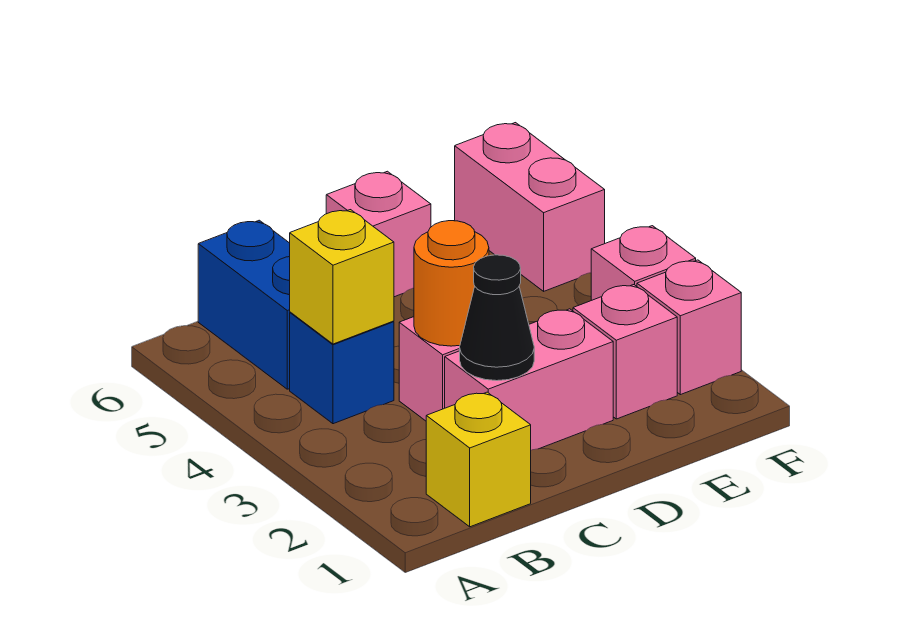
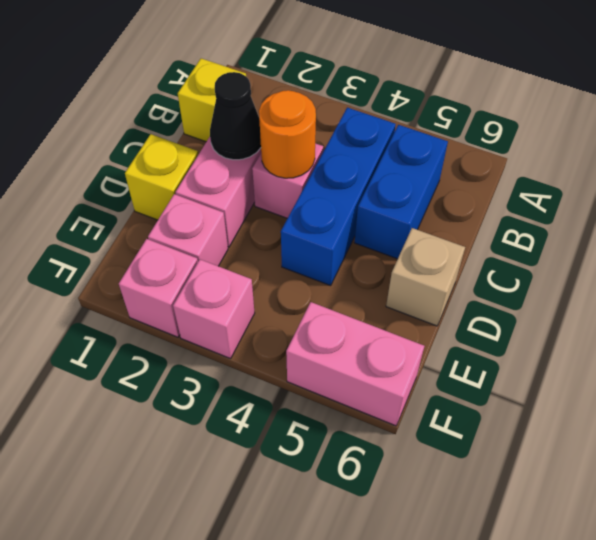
blue brick B4 level 1 -> blue brick B4:D4 level 1
yellow brick B4 level 2 -> yellow brick D1 level 1
blue brick B5:B6 level 1 -> blue brick B5:C5 level 1
pink brick D6 level 1 -> tan brick D6 level 1

